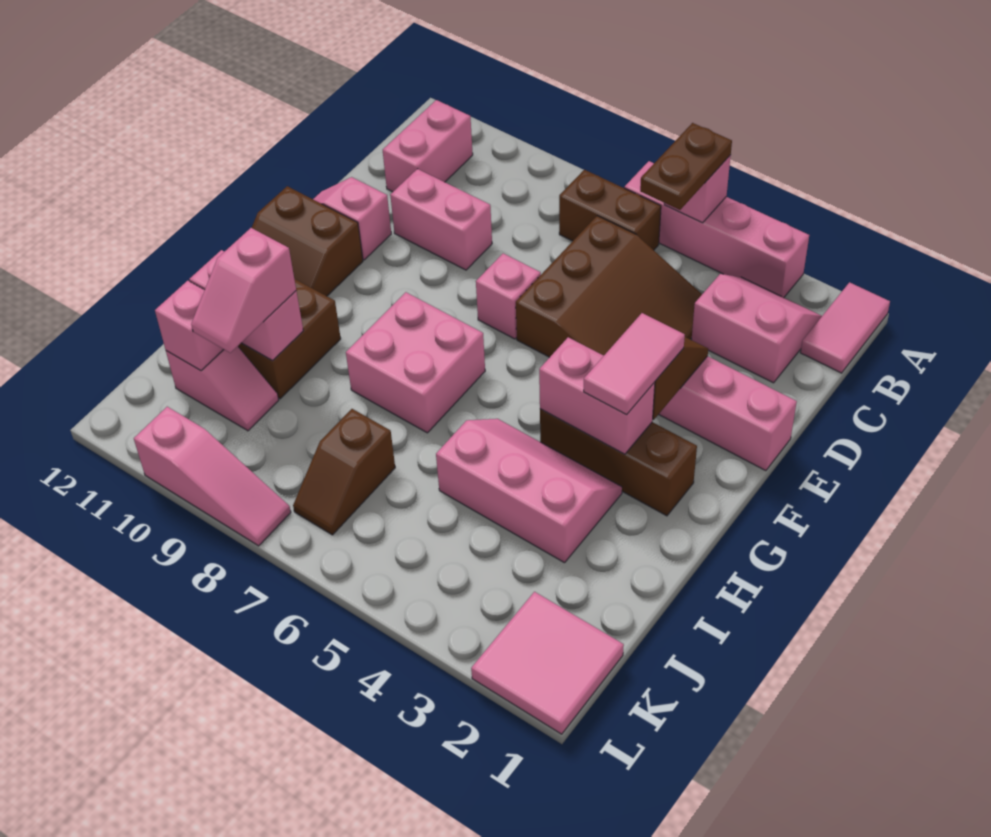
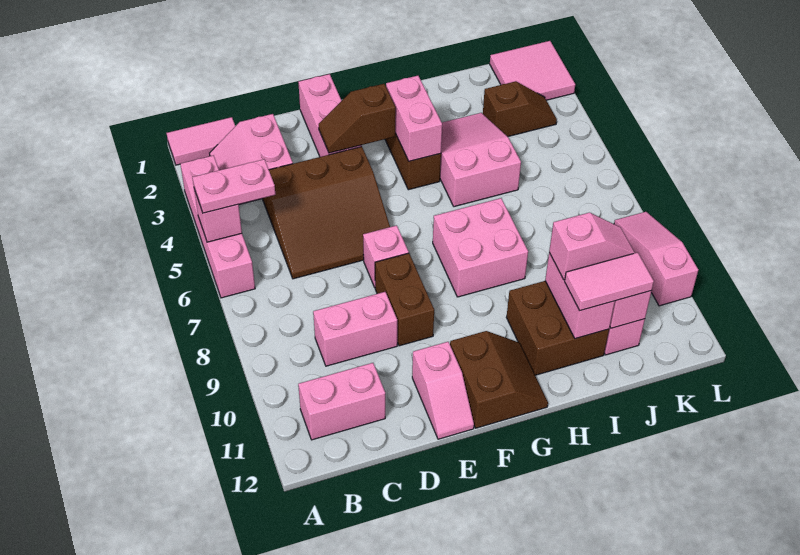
brown plate A5:B5 level 3 -> pink plate A5:B5 level 3
brown brick B6:B7 level 1 -> brown brick E8:E9 level 1
brown slope C4:E6 level 1 top 6 -> brown slope C4:E6 level 1 top 4
pink brick D9:D10 level 1 -> pink brick C9:D9 level 1
pink tile F3:G3 level 3 -> pink tile I11:J11 level 3
pink slope H3:I5 level 1 top I -> pink slope H3:I5 level 1 top 5
brown slope J7:K7 level 1 top J -> brown slope J3:K3 level 1 top J

